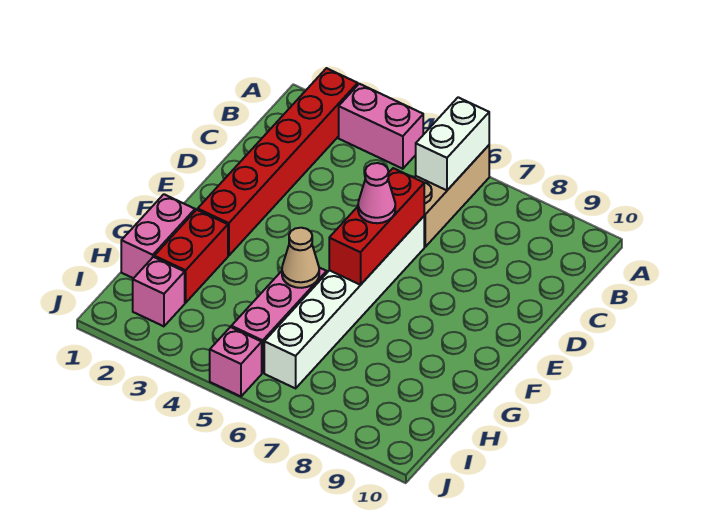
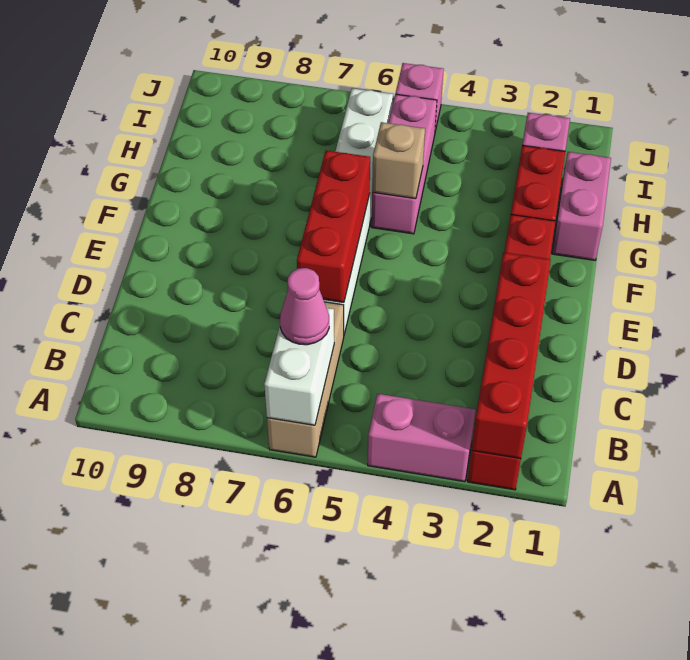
none -> red brick A2:D2 level 2
pink cone E6 level 3 -> pink cone B6 level 3
tan cone G5 level 2 -> tan brick G5 level 2

